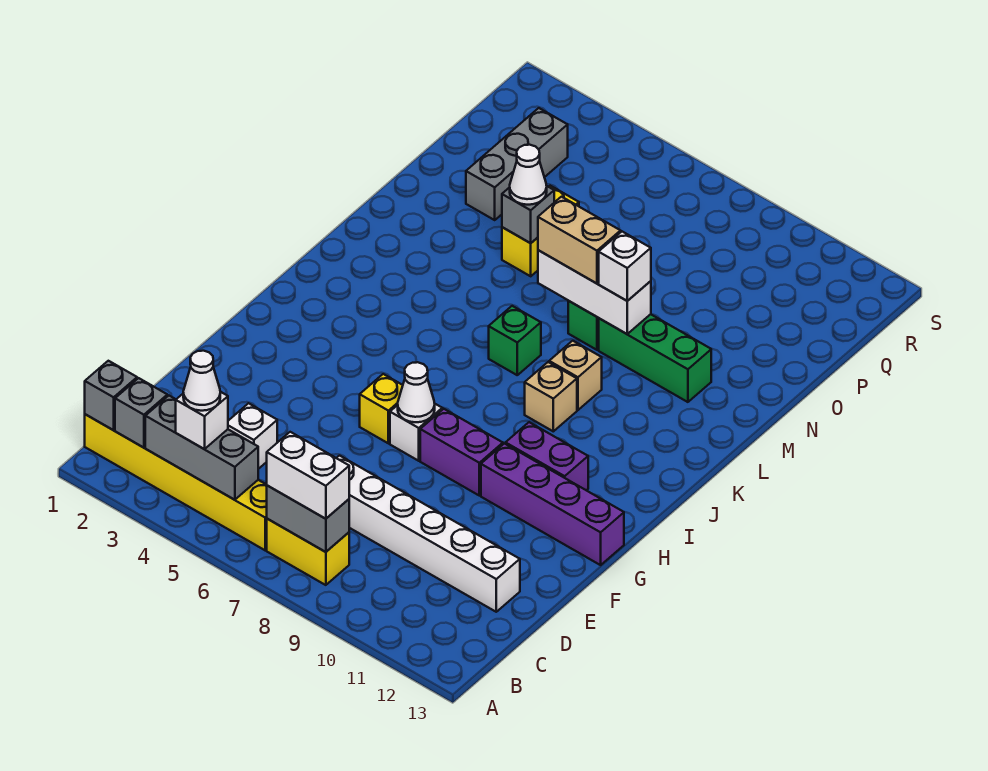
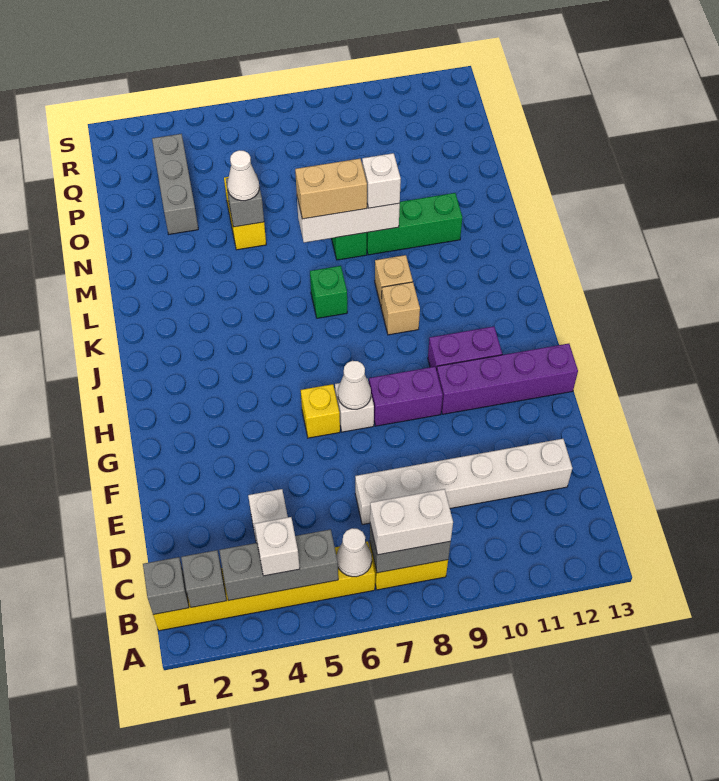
white cone B4 level 4 -> white cone B6 level 2

